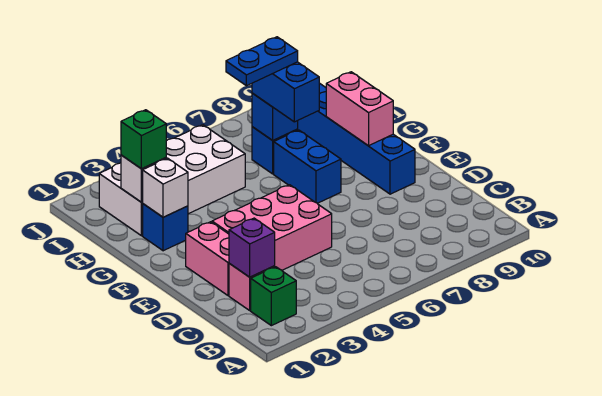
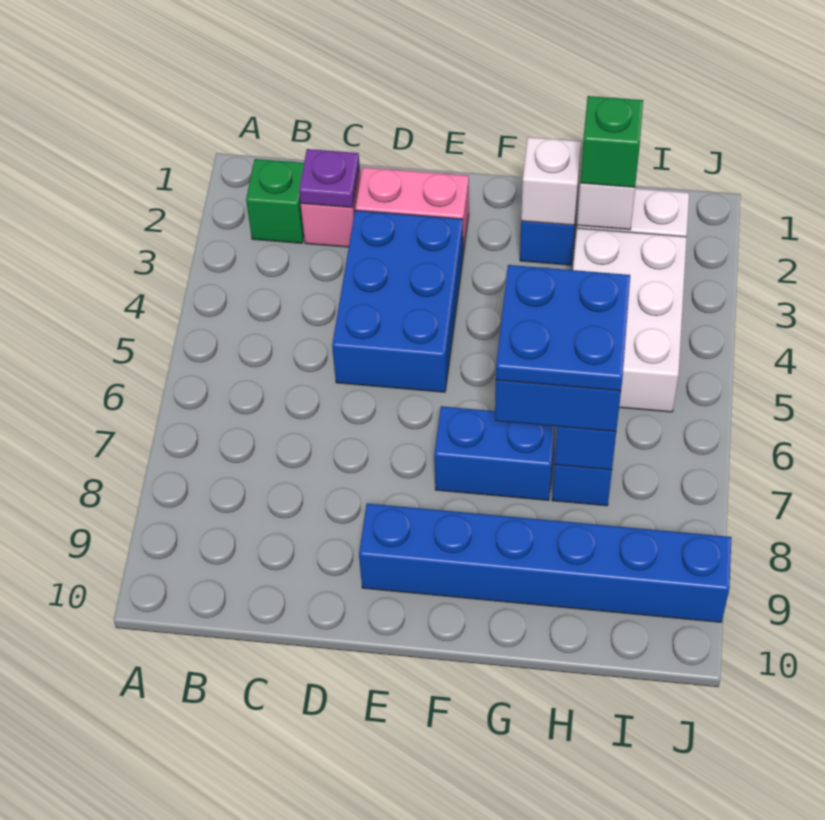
purple brick C2 level 2 -> purple plate C2 level 2
pink brick D3:E5 level 1 -> blue brick D3:E5 level 1
pink brick F9:G9 level 2 -> none
blue plate H6:H7 level 4 -> blue plate G6:H7 level 4

